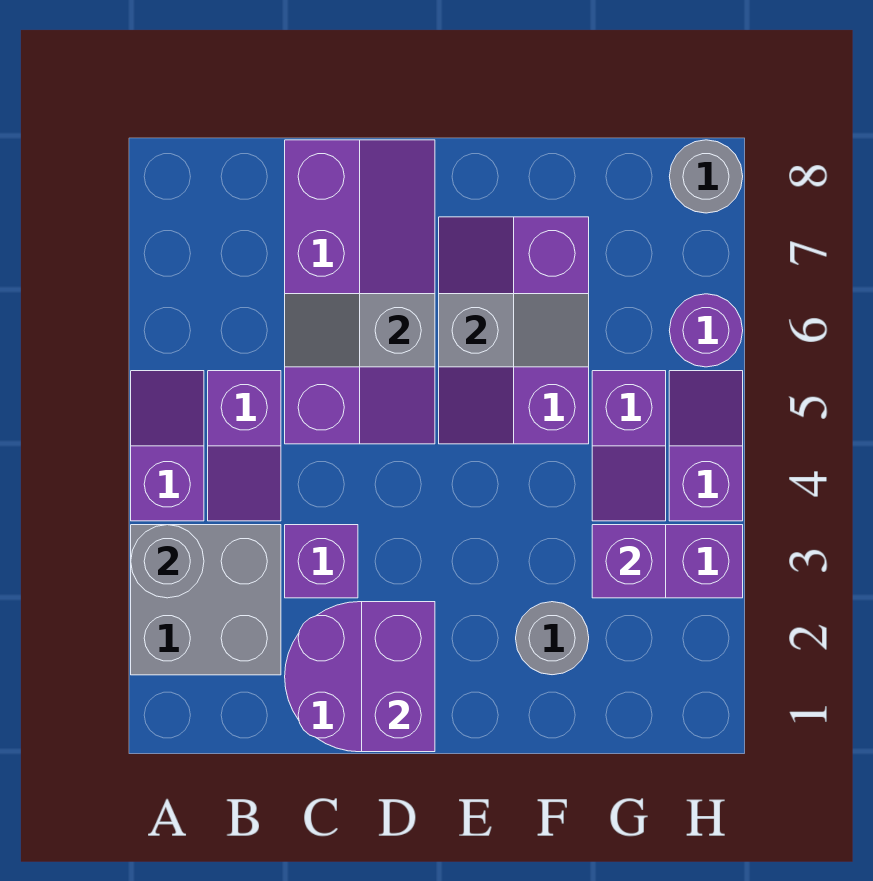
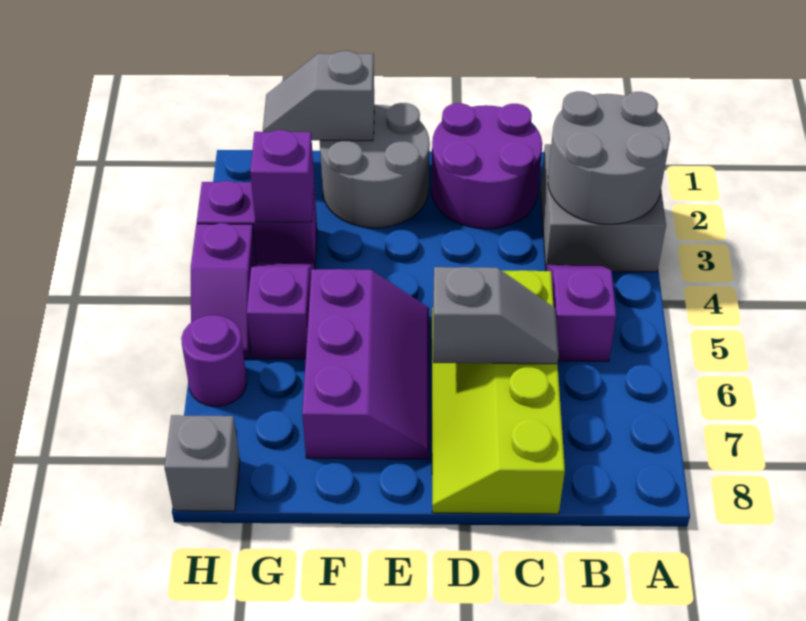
grey round brick A3 level 2 -> grey round brick A2:B3 level 2
purple slope A4:A5 level 1 top 4 -> none
purple brick C3 level 1 -> none
purple slope C5:D8 level 1 top C -> lime slope C5:D8 level 1 top C
purple brick D1:D2 level 2 -> none
grey slope E6:F6 level 2 top E -> grey slope F1:G1 level 2 top F
grey round brick F2 level 1 -> grey round brick E1:F2 level 1
grey round brick H8 level 1 -> grey brick H8 level 1

